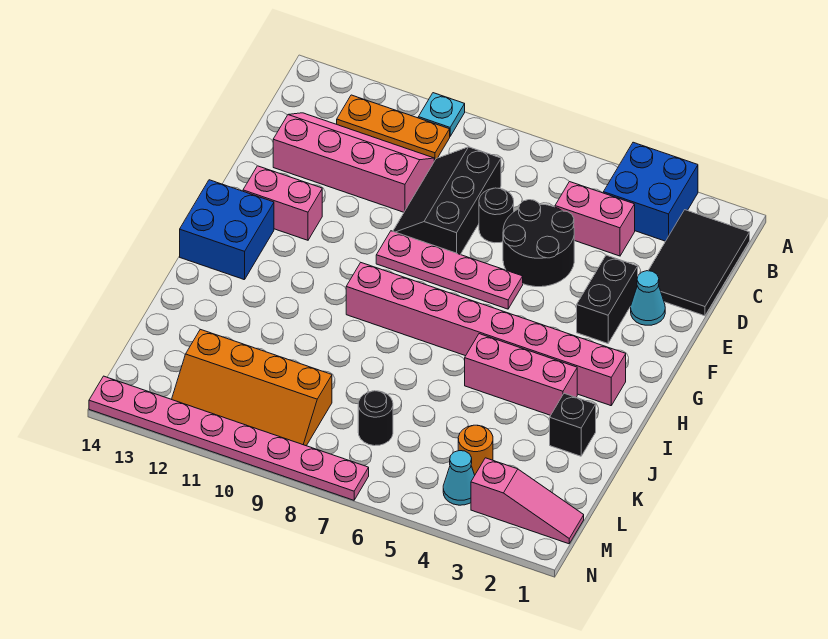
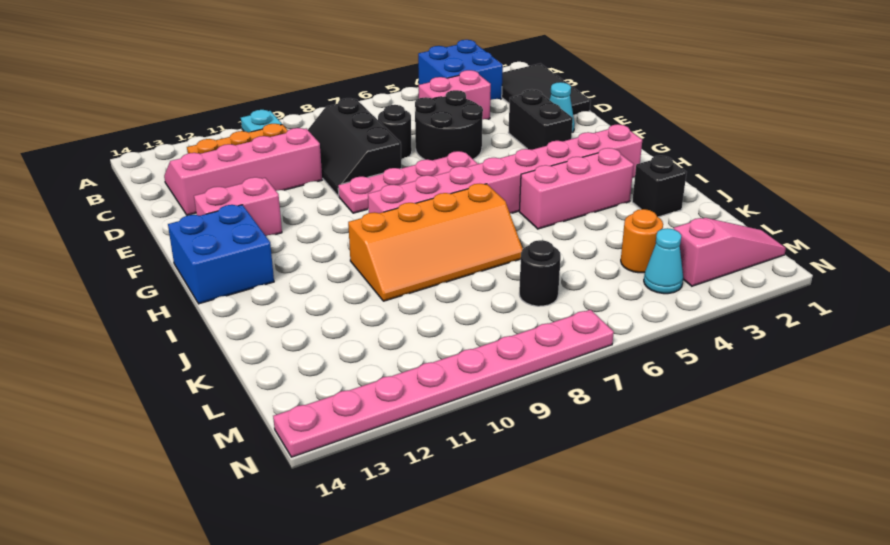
orange slope L9:M12 level 1 top L -> orange slope I7:J10 level 1 top I

